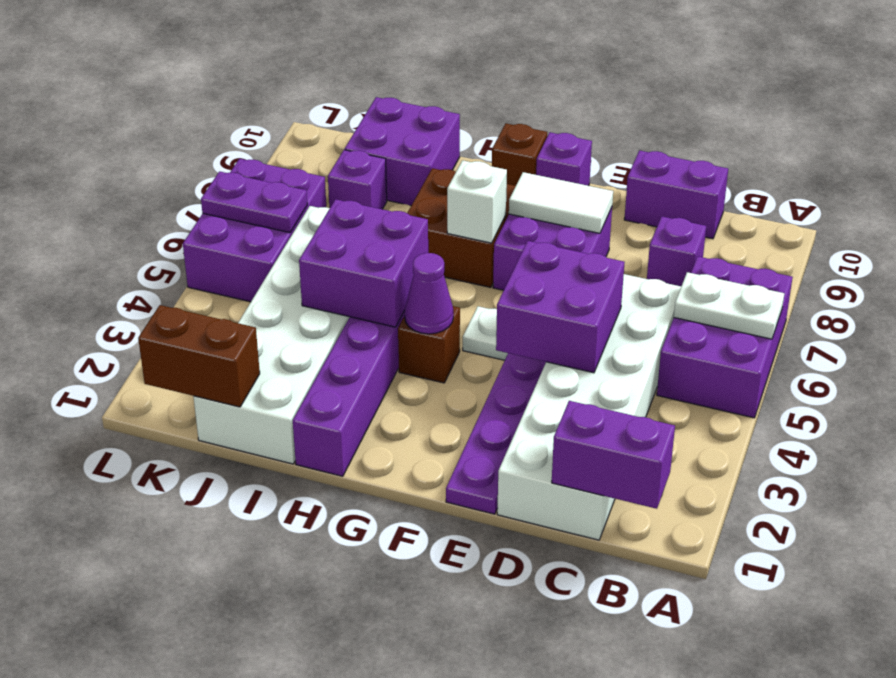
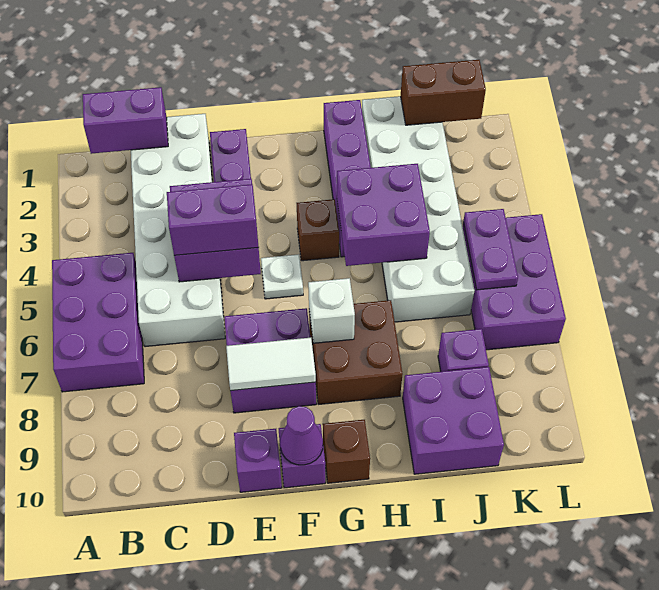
white plate A6:B6 level 2 -> none
purple brick C8 level 1 -> purple brick E10 level 1
purple brick C10:D10 level 1 -> purple brick D5:E5 level 3
purple cone G4 level 2 -> purple cone F10 level 2
purple plate K6:L6 level 2 -> purple plate K5:K6 level 2

